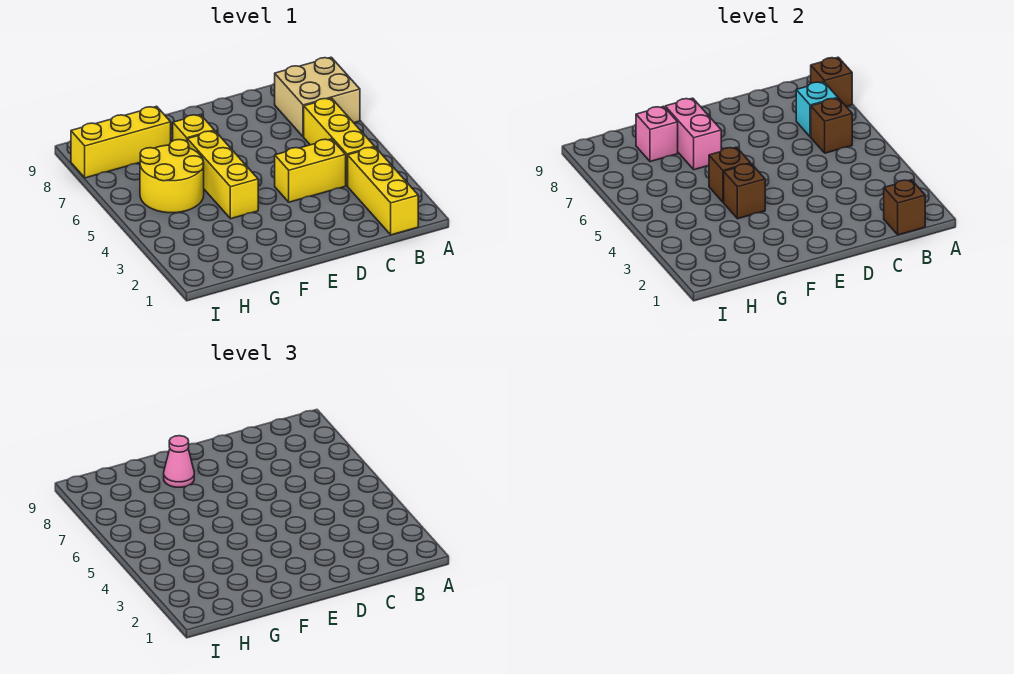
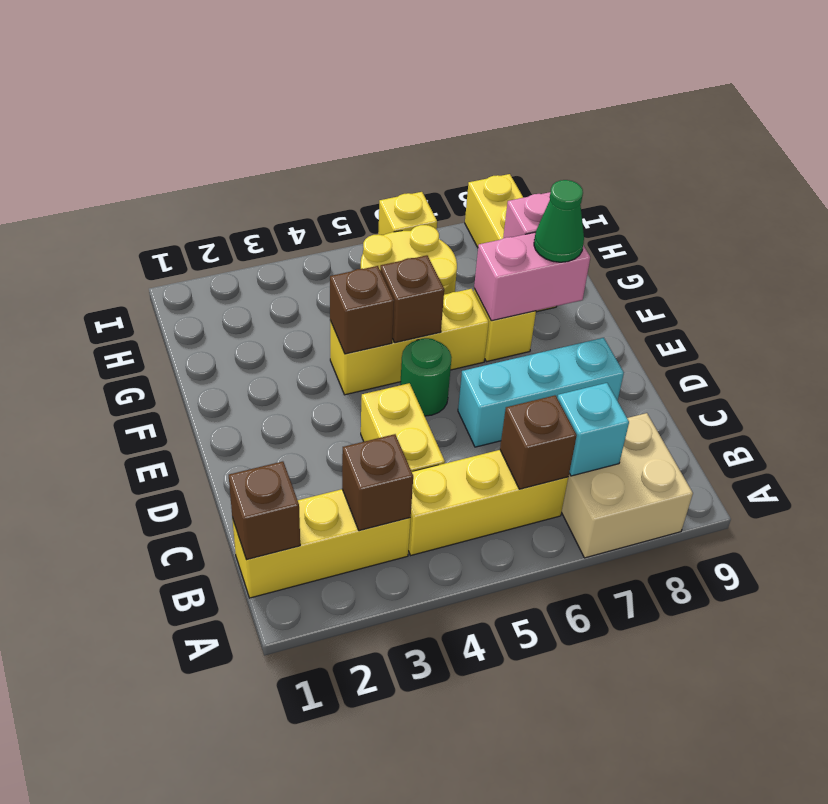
brown brick A8 level 2 -> brown brick B3 level 2
none -> cyan brick D6:D8 level 1
none -> green round brick E5 level 1
pink cone F8 level 3 -> green cone F8 level 3
none -> yellow brick I6 level 1

